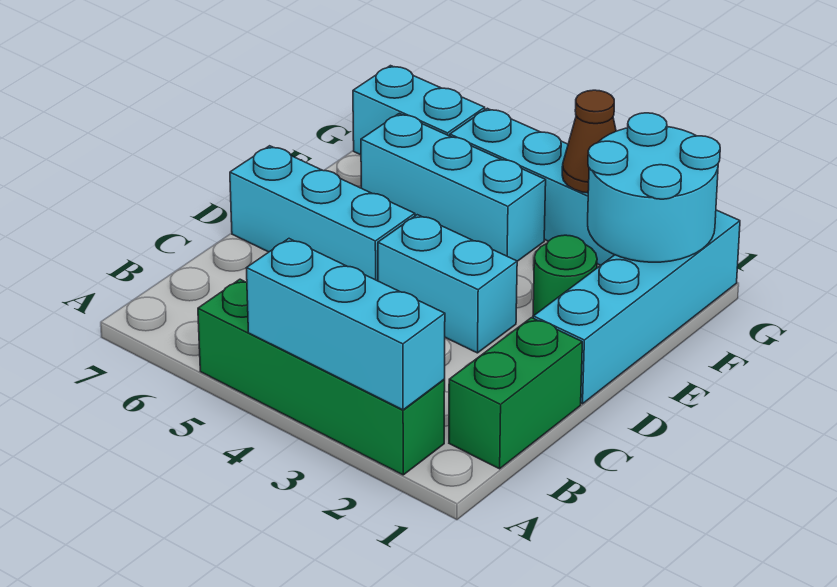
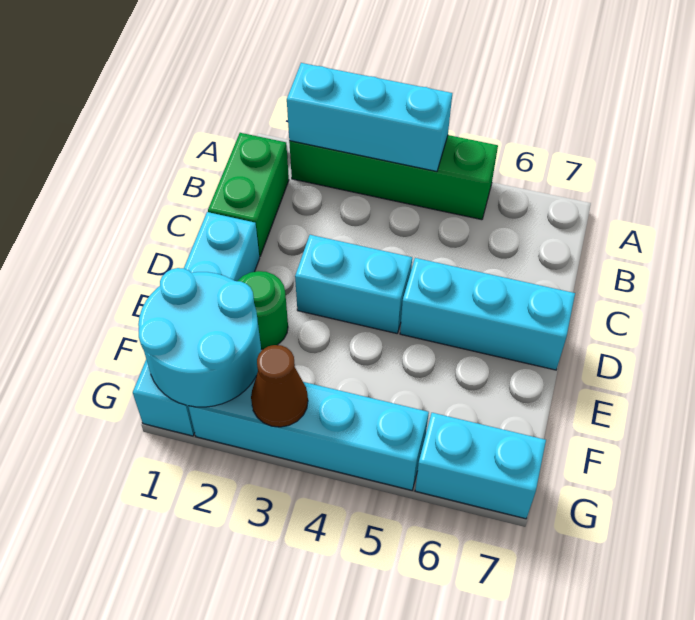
cyan brick F4:F6 level 1 -> none

